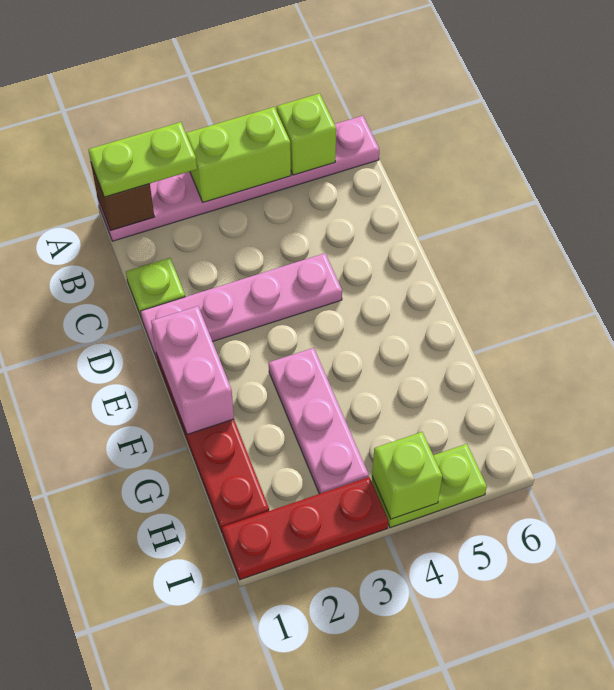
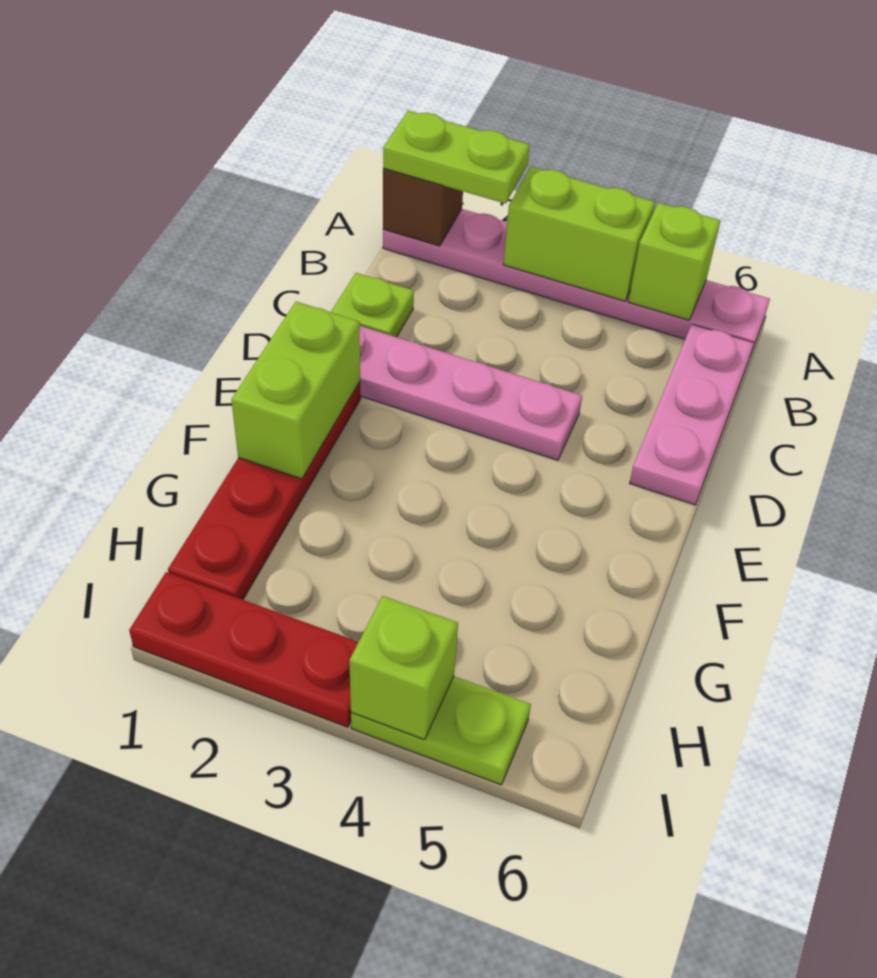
pink brick E1:F1 level 2 -> lime brick E1:F1 level 2
pink plate F3:H3 level 1 -> pink plate B6:D6 level 1

